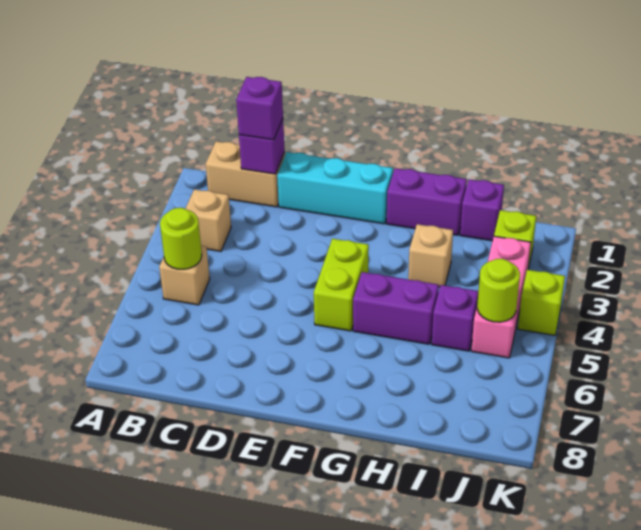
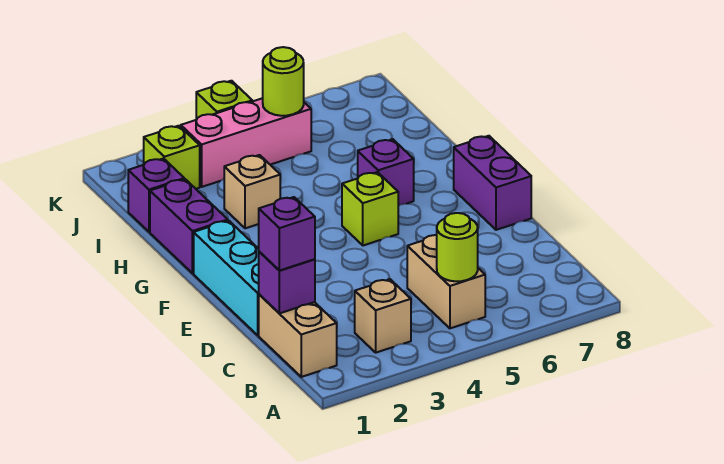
tan brick B5 level 1 -> tan brick B5:C5 level 1
lime brick F4:F5 level 1 -> lime brick F5 level 1
purple brick G5:H5 level 1 -> purple brick E8:F8 level 1
purple brick I5 level 1 -> purple brick G6 level 1

